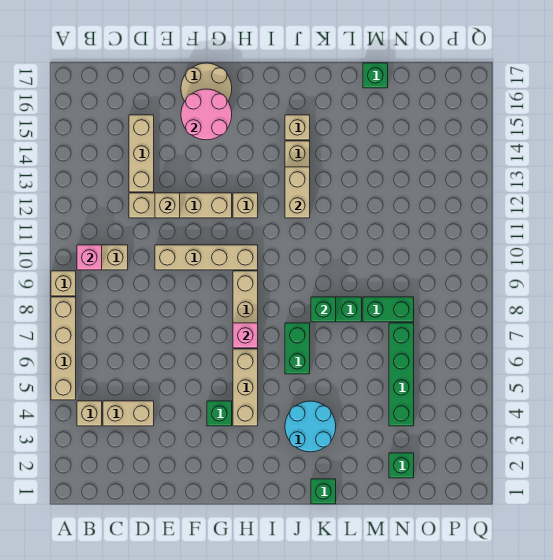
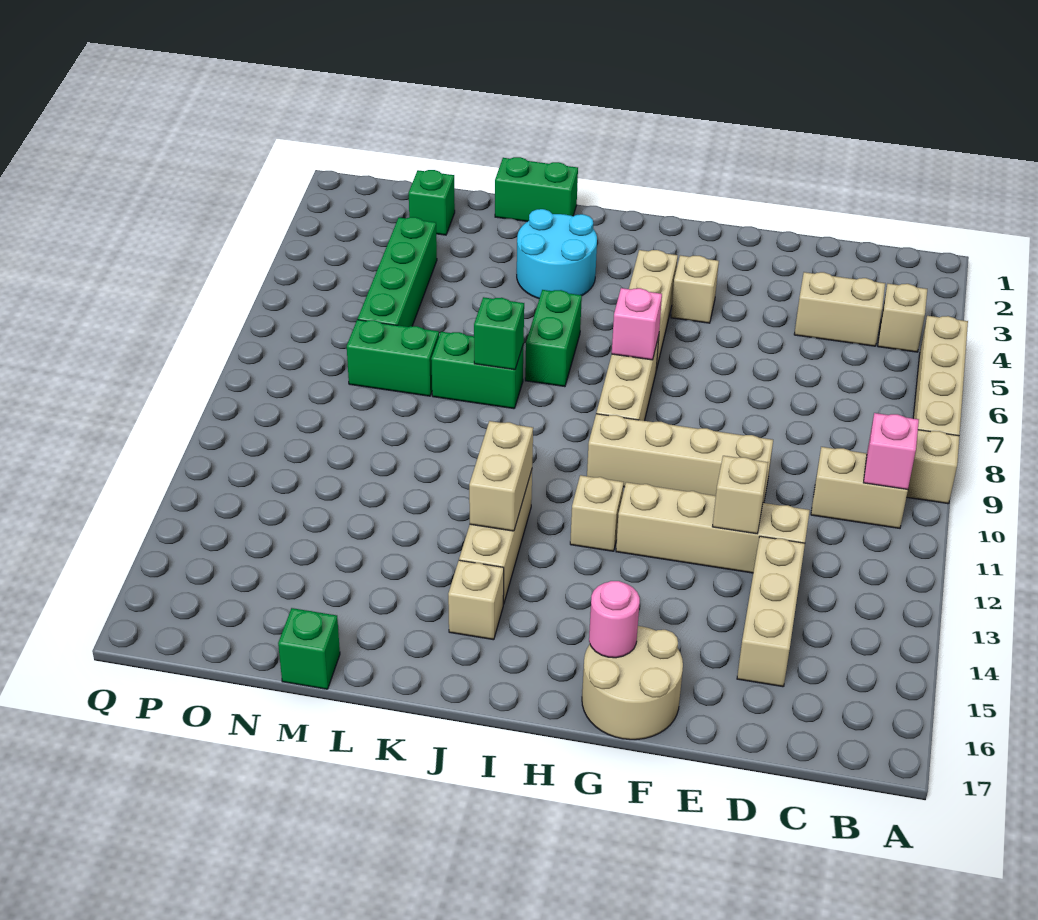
pink round brick F15:G16 level 2 -> pink round brick G16 level 2
green brick G4 level 1 -> tan brick G4 level 1
green brick K1 level 1 -> green brick K1:L1 level 1

